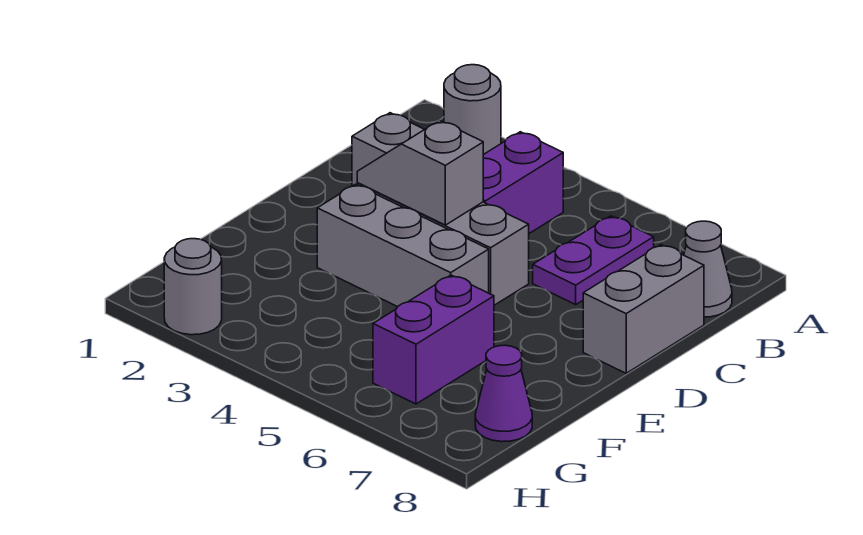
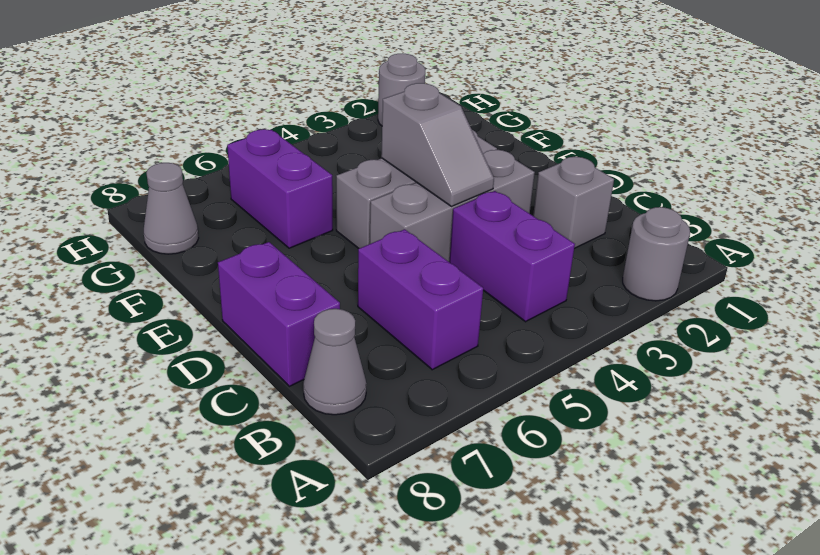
purple plate B6:C6 level 1 -> purple brick B6:C6 level 1
grey brick C8:D8 level 1 -> purple brick C8:D8 level 1
grey slope D3:D4 level 2 top 4 -> grey slope D4:E4 level 2 top E
purple cone G8 level 1 -> grey cone G8 level 1

